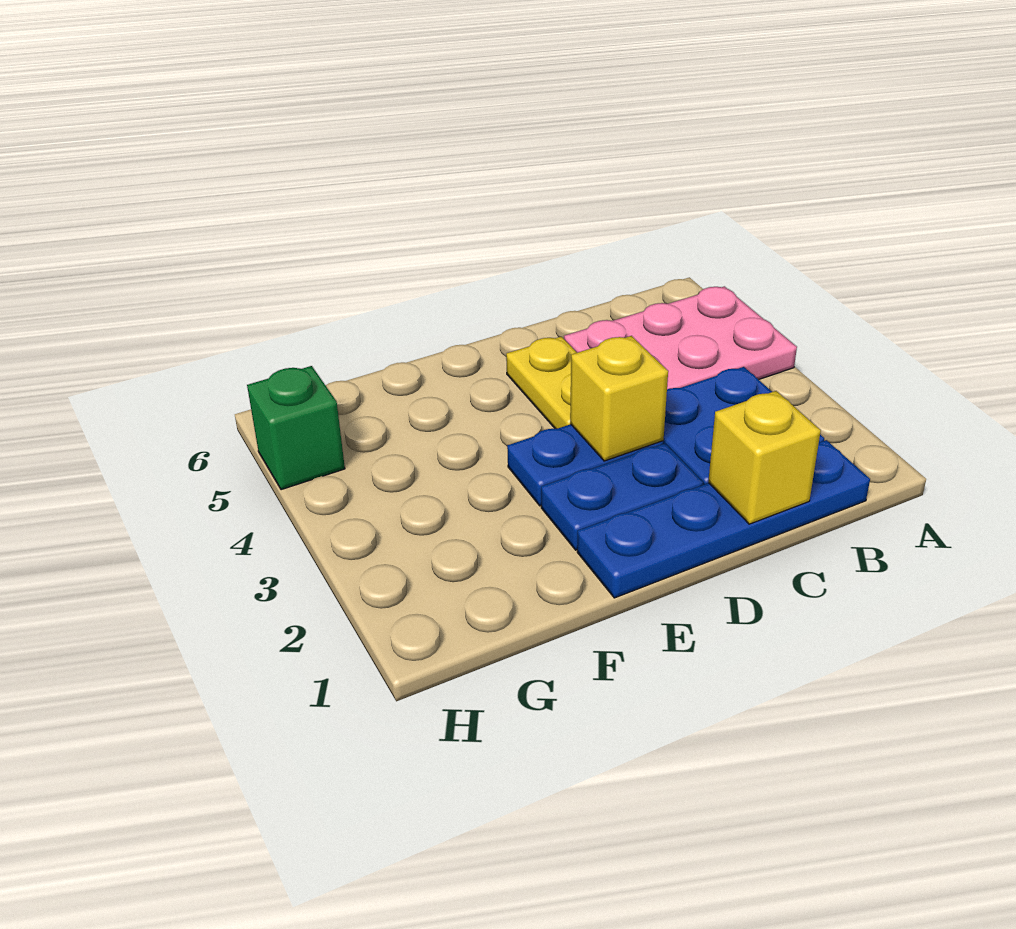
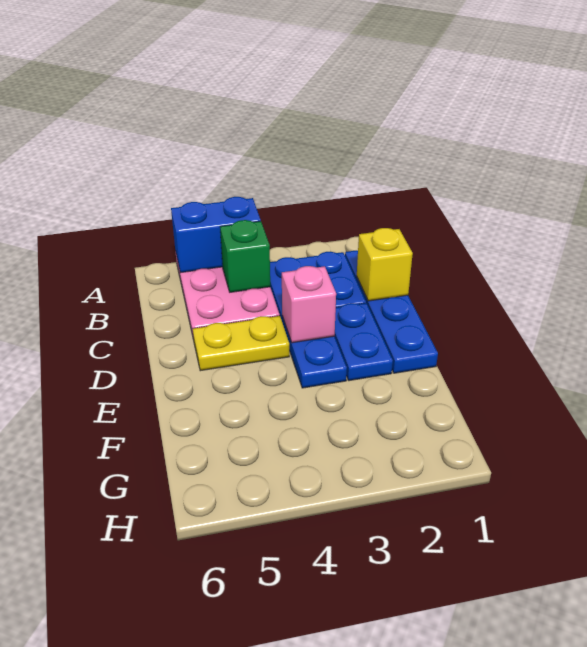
none -> blue brick A4:A5 level 2
yellow brick D3 level 2 -> pink brick D3 level 2
green brick H5 level 1 -> green brick B4 level 2

